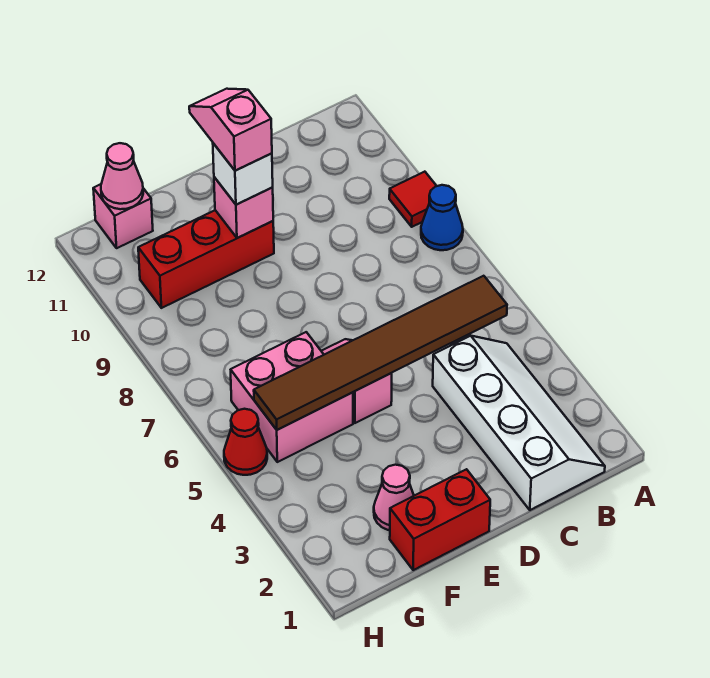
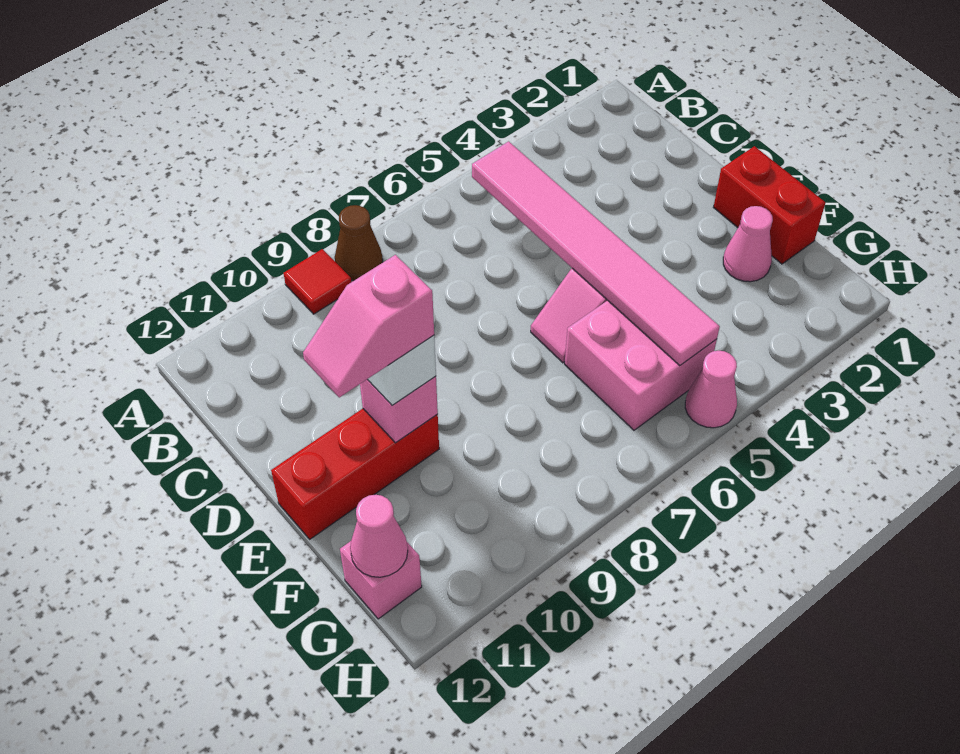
blue cone A8 level 1 -> brown cone A8 level 1
white slope B1:C4 level 1 top C -> none
brown tile B5:G5 level 2 -> pink tile B5:G5 level 2
red brick E10:G10 level 1 -> red brick E10:E12 level 1
red cone H5 level 1 -> pink cone H5 level 1

